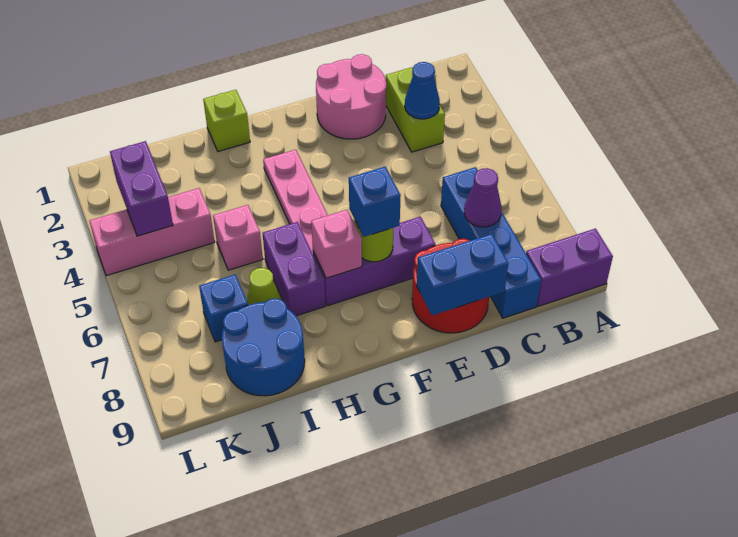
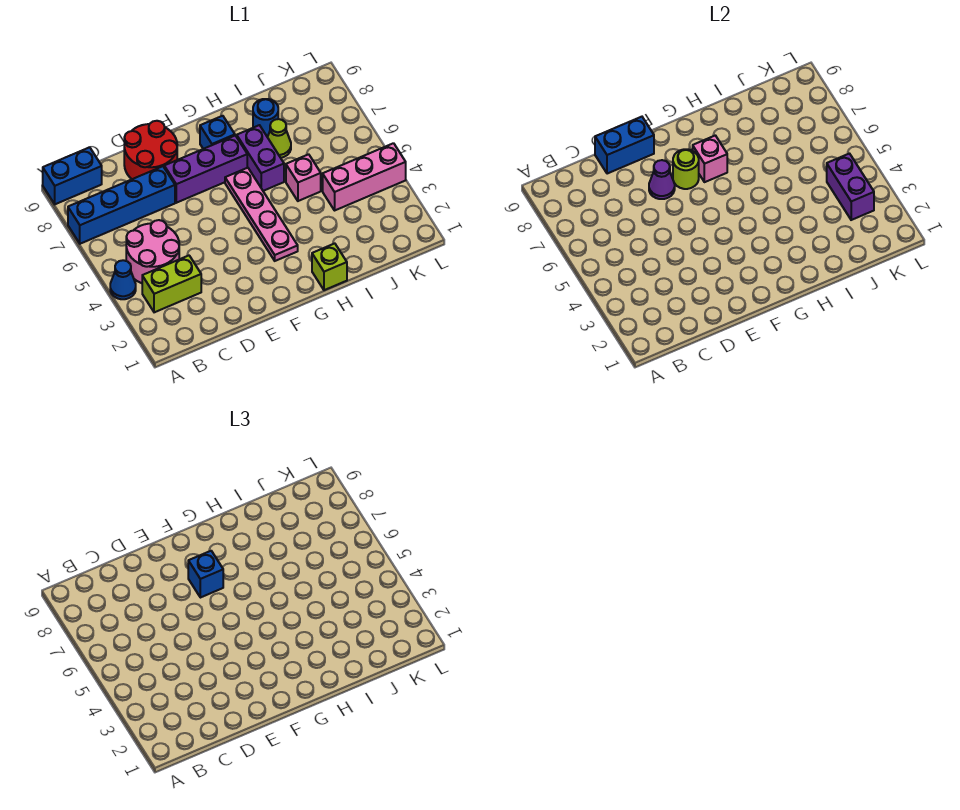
purple brick A9:B9 level 1 -> blue brick A9:B9 level 1
lime brick C2:C3 level 1 -> lime brick B3:C3 level 1
blue cone C3 level 2 -> blue cone A4 level 1
blue brick C6:C9 level 1 -> blue brick A7:D7 level 1
purple cone C7 level 2 -> purple cone E7 level 2
pink round brick D1:E2 level 1 -> pink round brick B4:C5 level 1
blue round brick I8:J9 level 1 -> blue round brick I8 level 1
blue brick J7 level 1 -> blue brick G8 level 1

